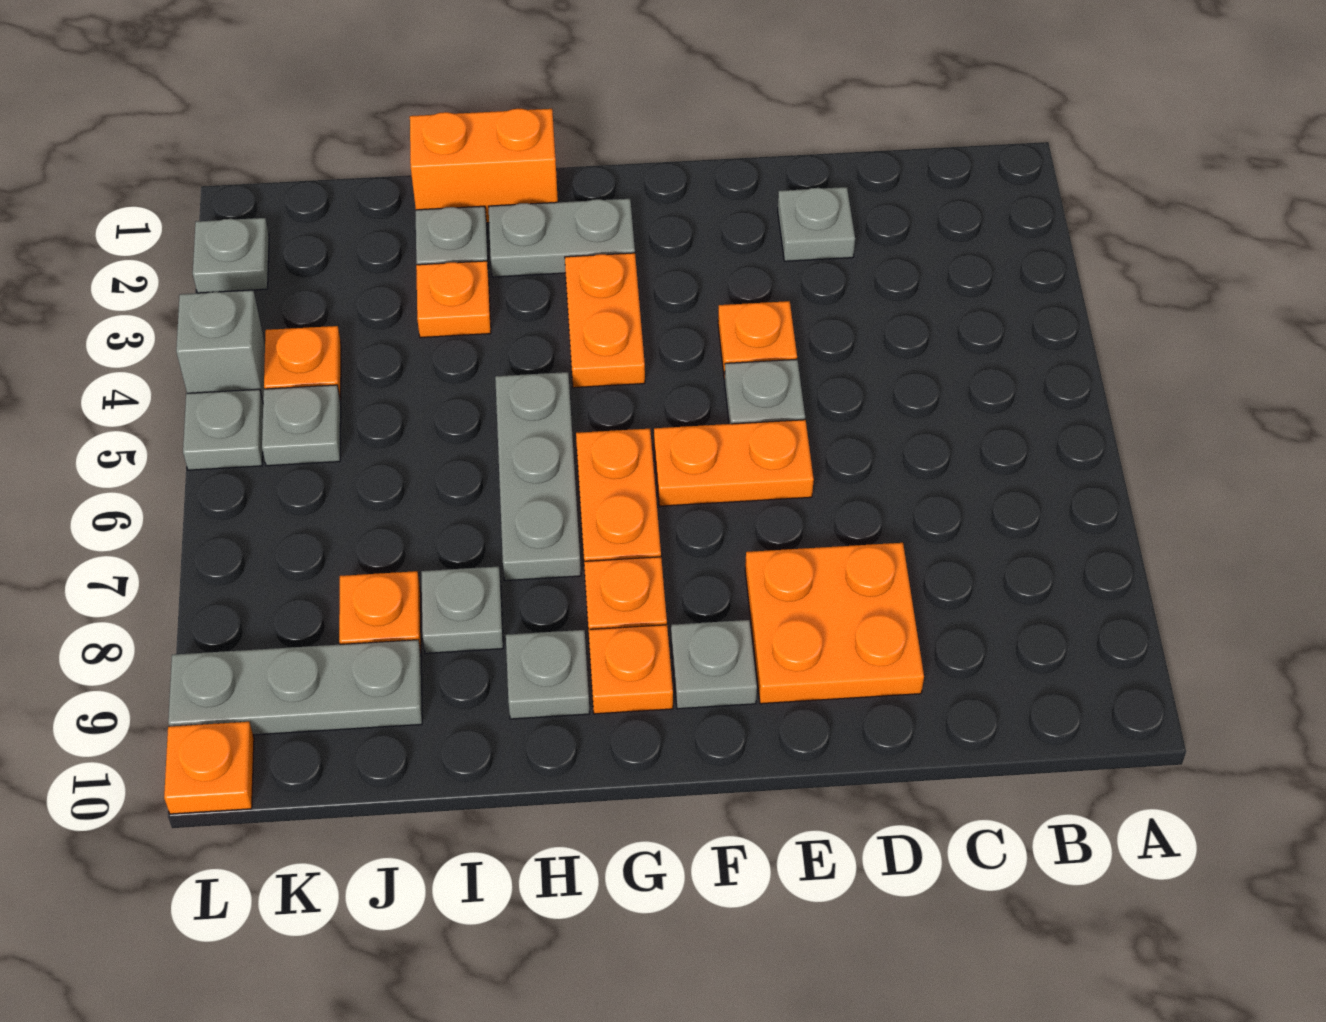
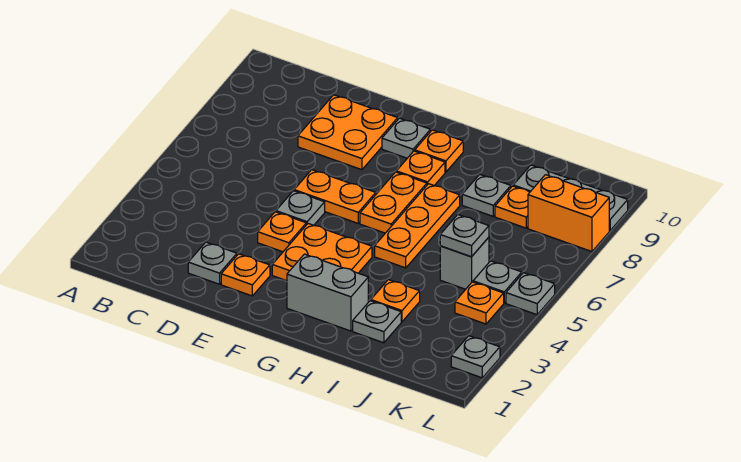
grey plate G2:H2 level 1 -> grey brick G2:H2 level 1
orange plate G3:G4 level 1 -> orange plate F3:G4 level 1
orange brick H1:I1 level 1 -> orange brick K8:L8 level 1
grey plate H5:H7 level 1 -> orange plate H5:H7 level 1
grey plate H9 level 1 -> grey plate J5 level 2
grey brick L4 level 1 -> grey brick J5 level 1
orange plate L10 level 1 -> orange plate E2 level 1

